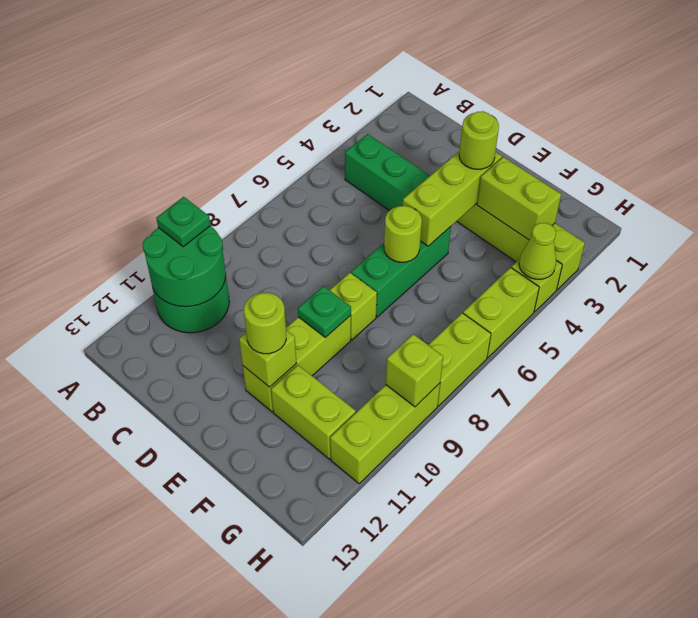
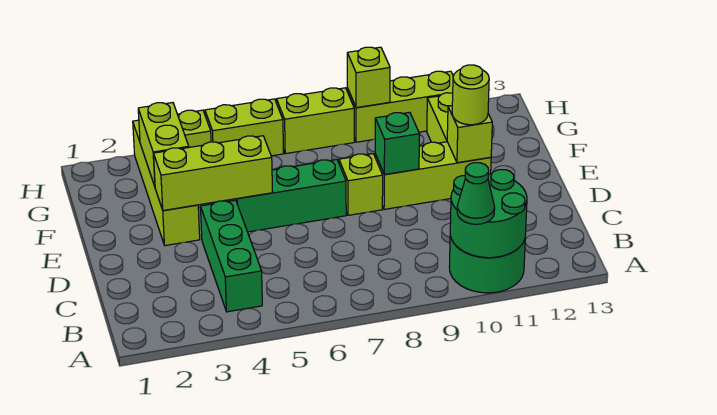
green plate A10 level 3 -> green cone A10 level 3
lime round brick E3 level 3 -> none
lime round brick E6 level 2 -> none
green plate E9 level 2 -> green brick E9 level 2
lime cone H4 level 2 -> none

